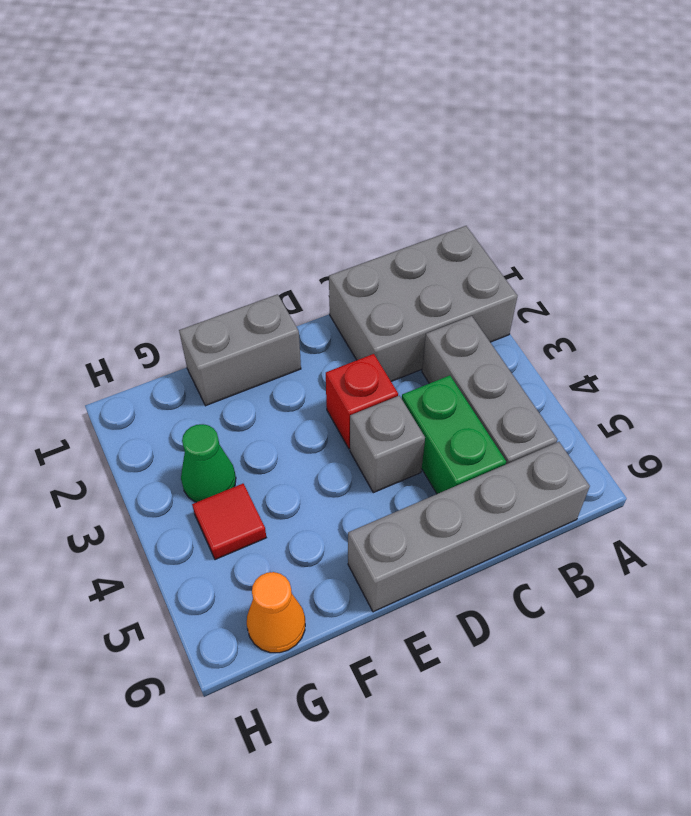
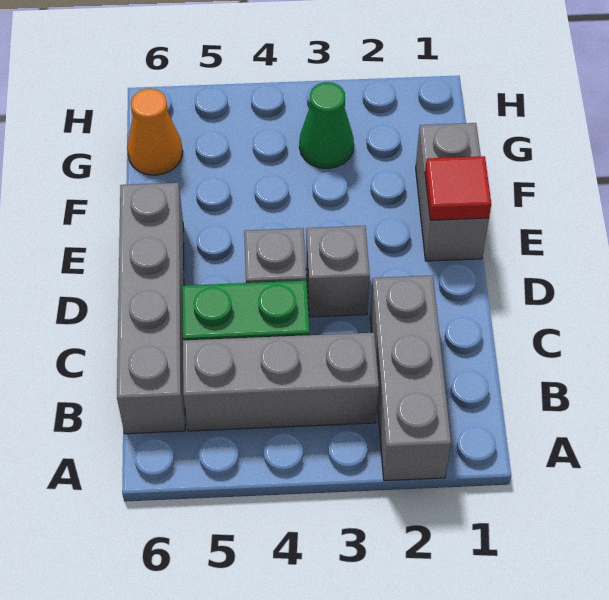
grey brick A1:C2 level 1 -> grey brick A2:C2 level 1
red brick D3 level 1 -> grey brick D3 level 1
red tile G4 level 1 -> red tile E1 level 2

